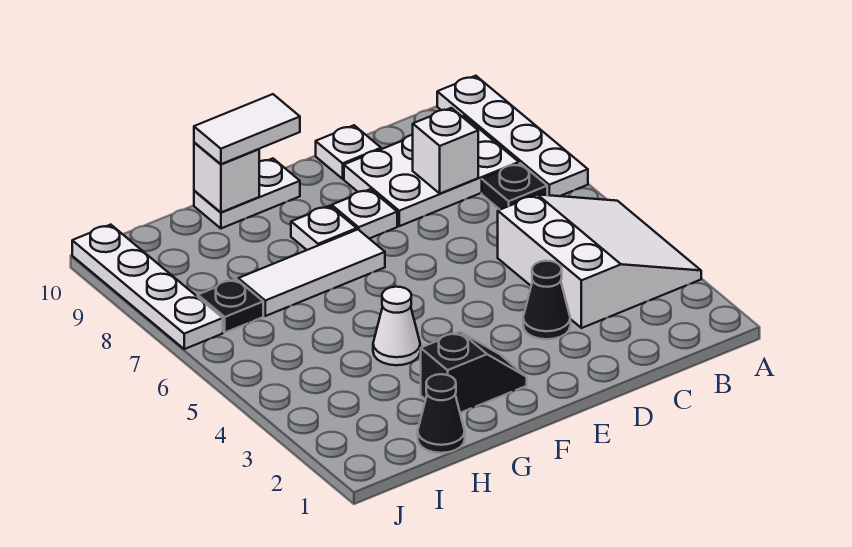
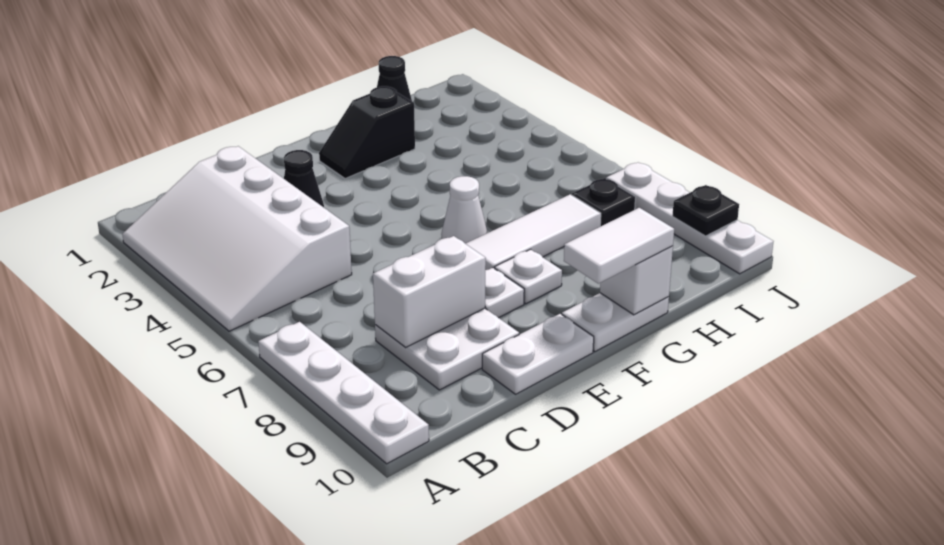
white slope A3:C5 level 1 top C -> white slope A2:C5 level 1 top C
black plate B7 level 1 -> black plate J9 level 2
white plate B8:D9 level 1 -> white plate C8:D9 level 1
white brick C8 level 2 -> white brick C8:D8 level 2
white plate D10 level 1 -> white plate D10:E10 level 1
white cone G4 level 1 -> white cone F6 level 1

